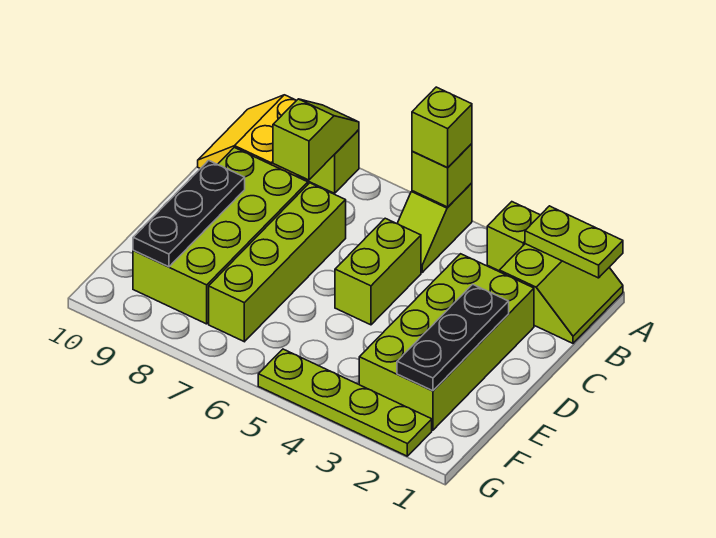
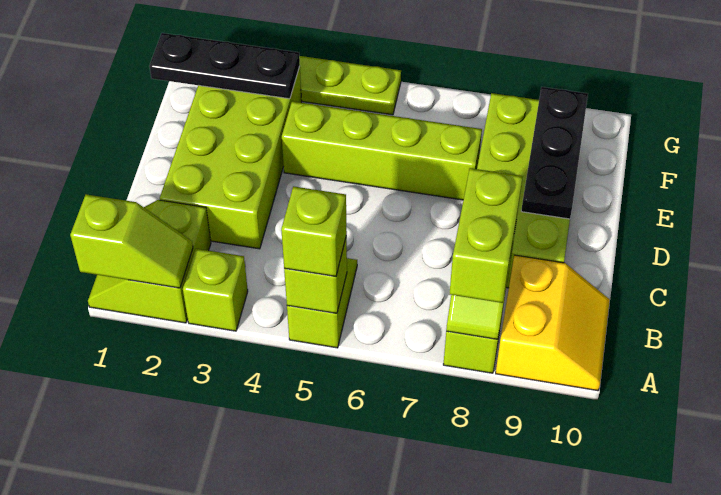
lime plate A1:A2 level 2 -> lime slope A1:A2 level 2 top 1
lime brick C5:D5 level 1 -> lime brick A8:B8 level 3
lime brick C7:F7 level 1 -> lime brick E4:E7 level 1
black plate D2:F2 level 2 -> black plate F1:F3 level 2

